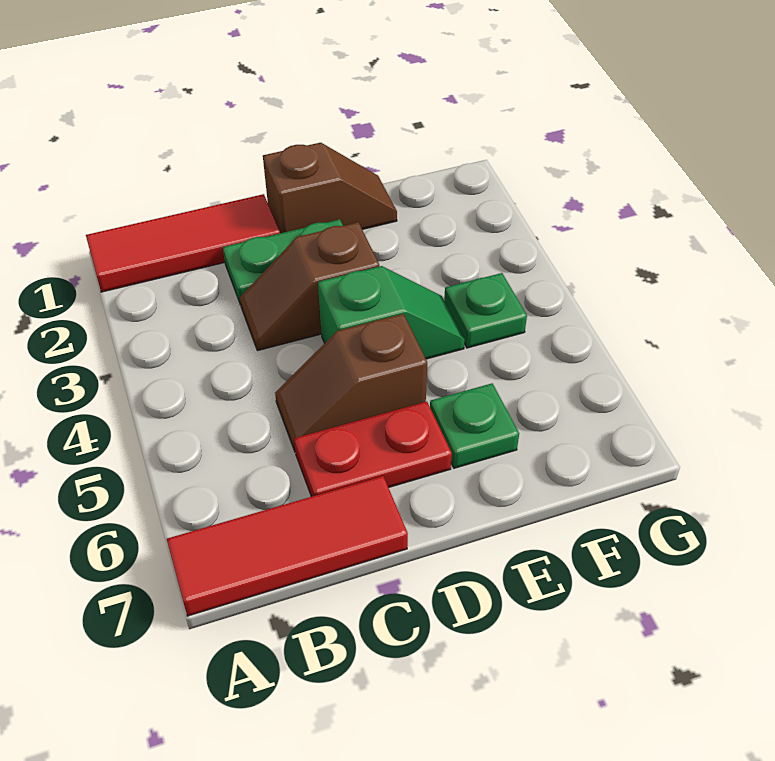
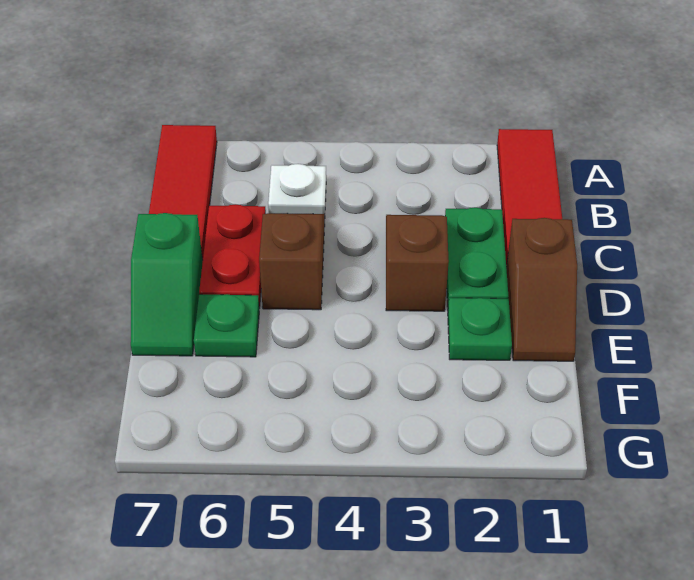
none -> white plate B5 level 1
green slope D4:E4 level 1 top D -> green slope D7:E7 level 1 top D
green plate F4 level 1 -> green plate E2 level 1

